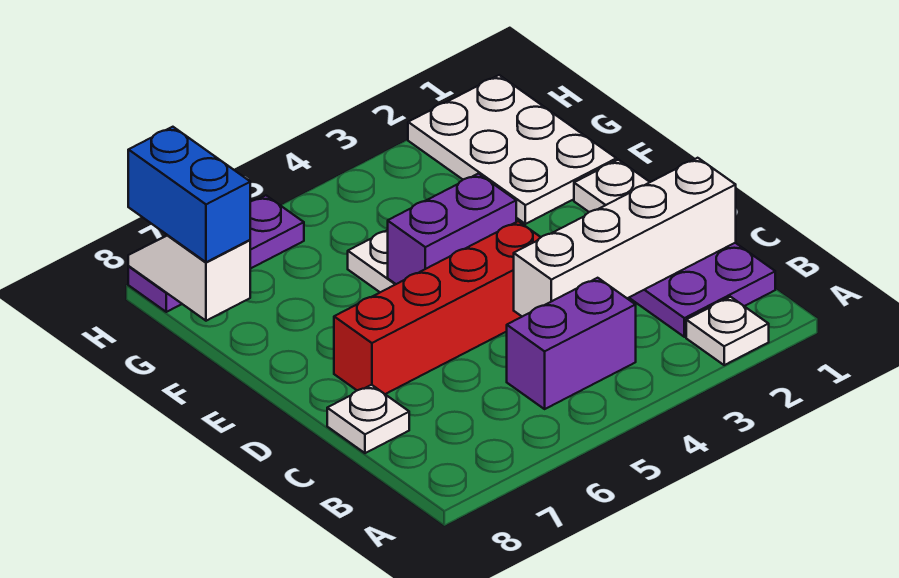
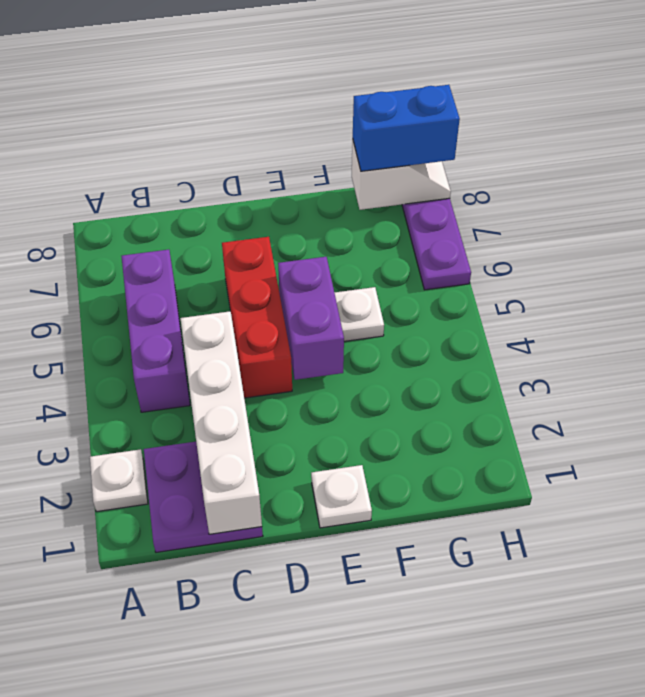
purple brick B4:B5 level 1 -> purple brick B4:B6 level 1
white plate C8 level 1 -> none
red brick D4:D7 level 1 -> red brick D4:D6 level 1
white plate F1:H2 level 1 -> none

